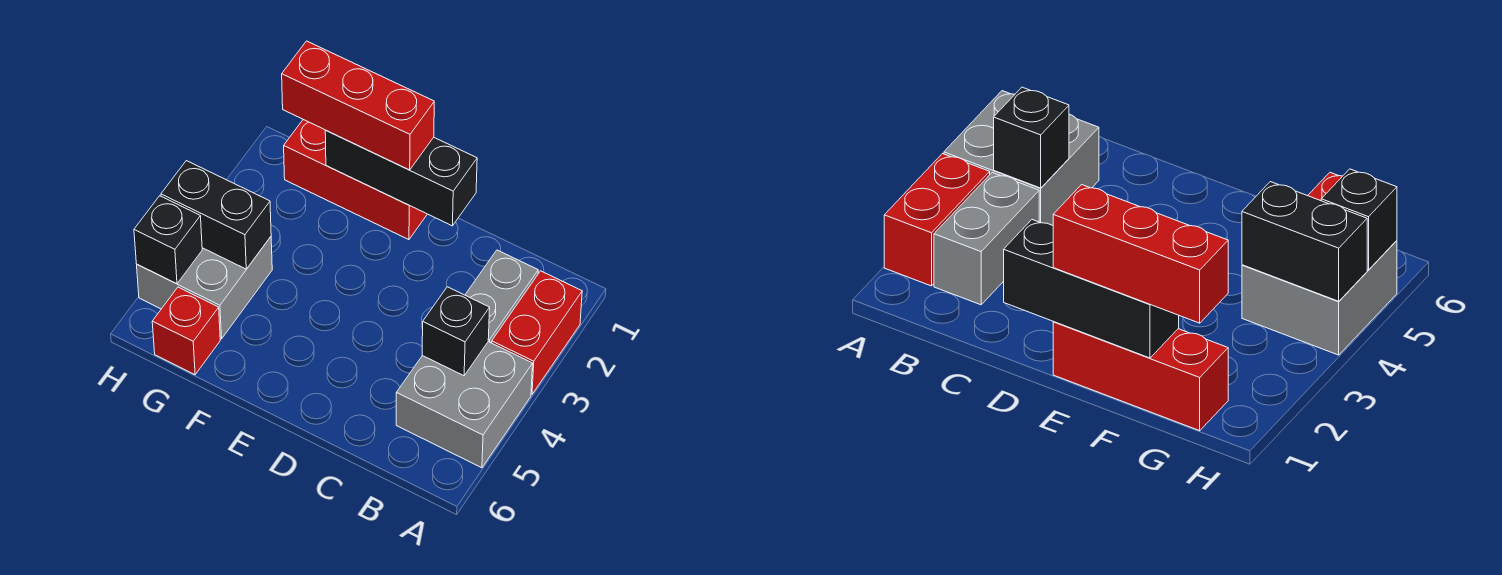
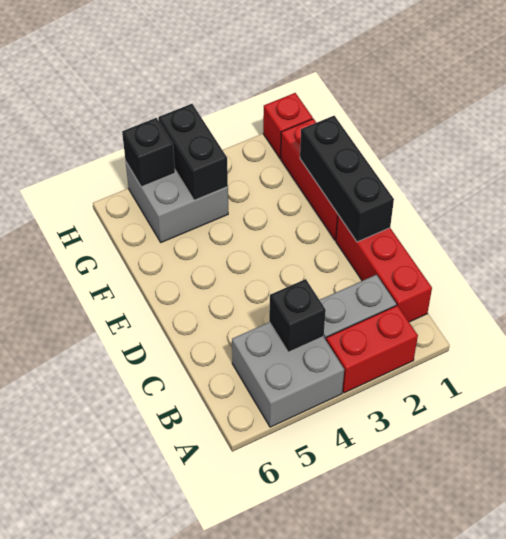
red brick E1:G1 level 3 -> red brick B1:D1 level 1
red brick G6 level 1 -> red brick H1 level 1

